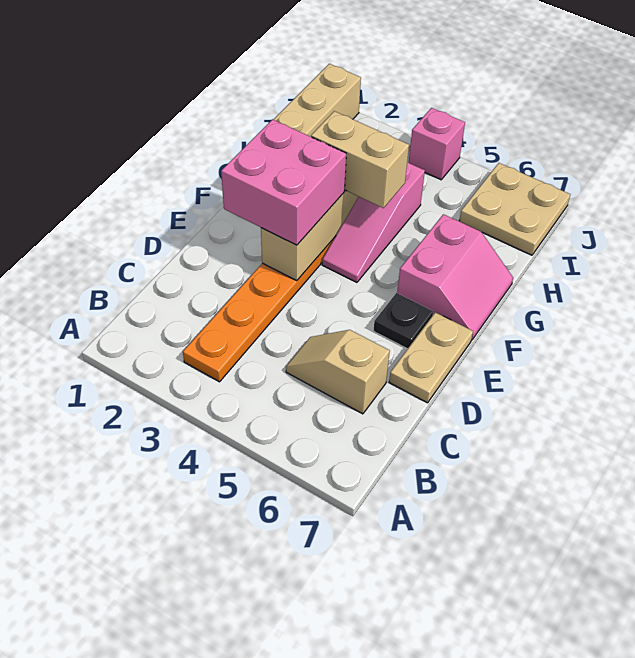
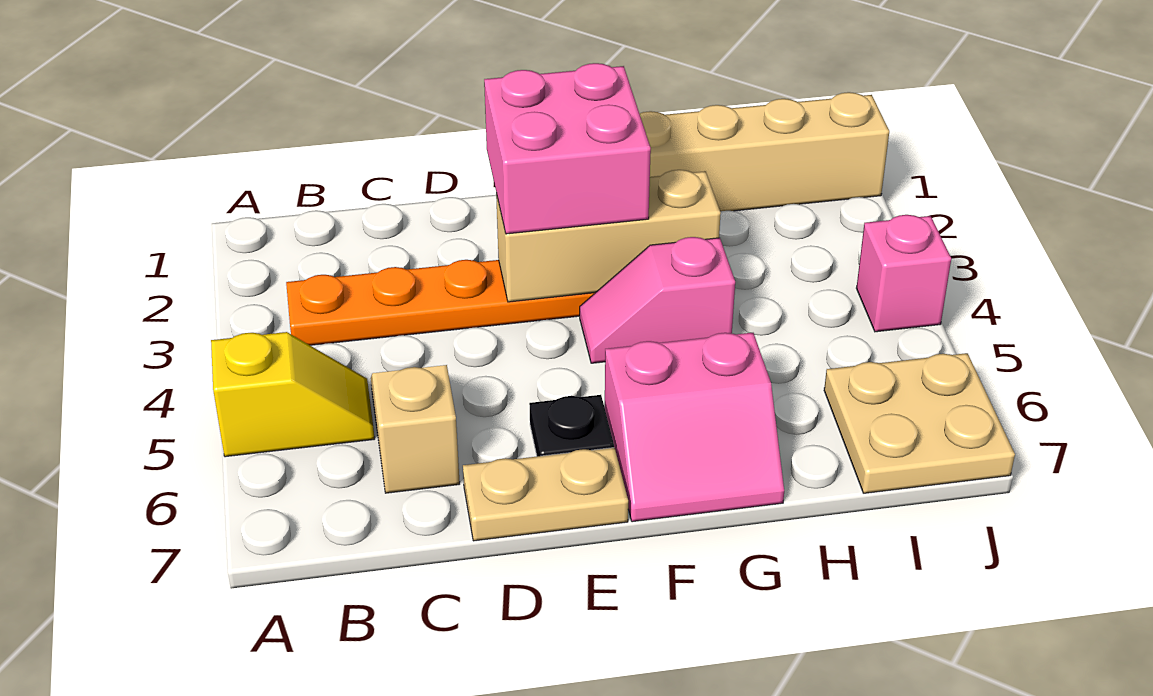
none -> yellow slope A5:B5 level 1 top A
pink slope F4:H4 level 1 top H -> pink slope F4:G4 level 1 top G
tan brick G3:G4 level 3 -> none

